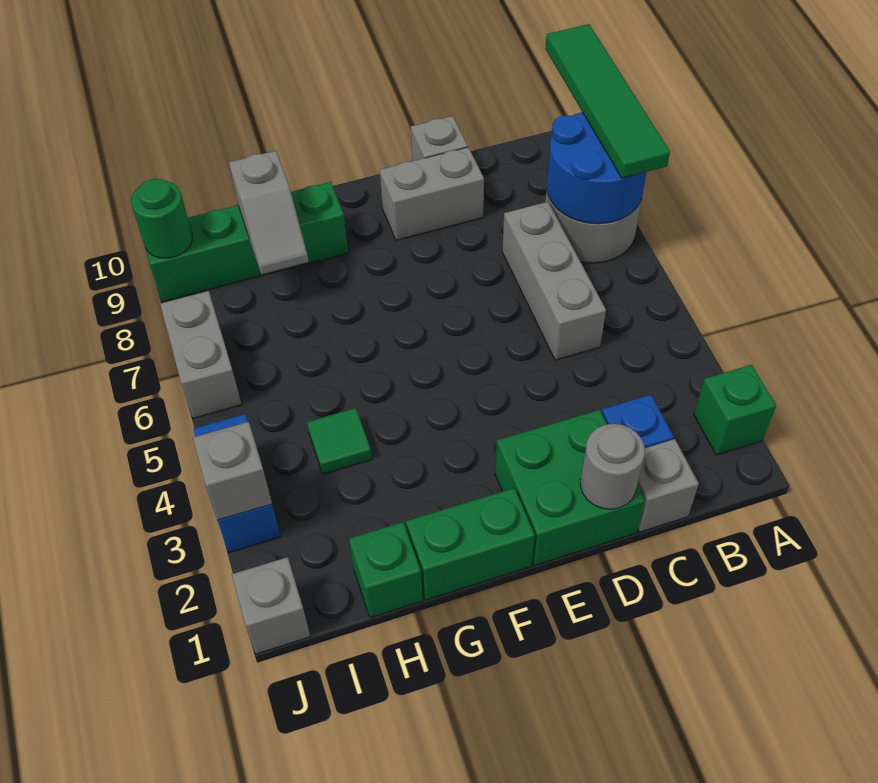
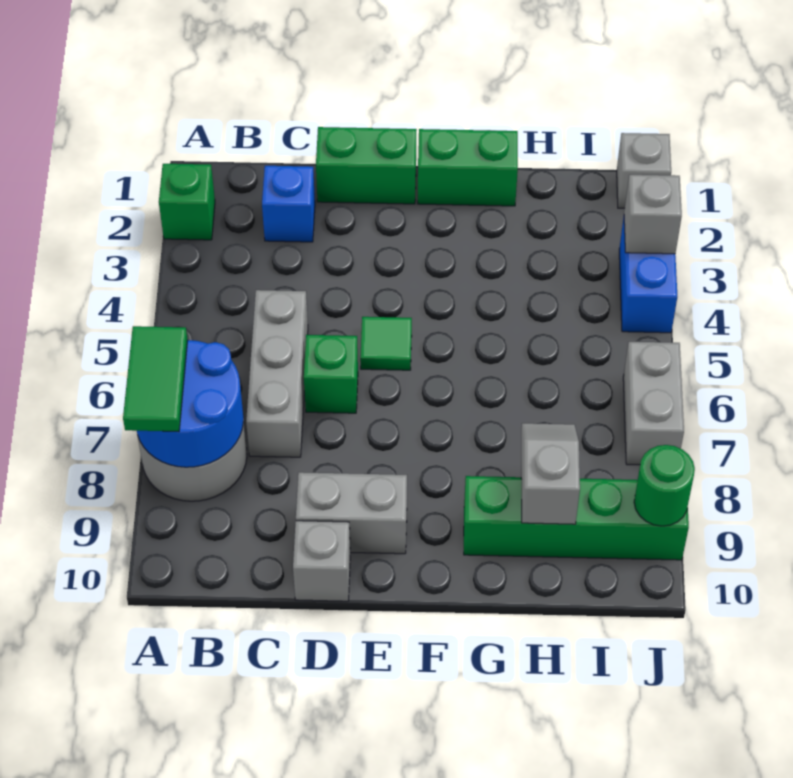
green tile A7:A10 level 3 -> green tile A7:A8 level 3
grey brick C1 level 1 -> none
green brick D1:E2 level 1 -> green brick D1:E1 level 1
grey round brick D1 level 2 -> none
green brick H1 level 1 -> green brick D6 level 1
green tile H4 level 1 -> green tile E5 level 1

